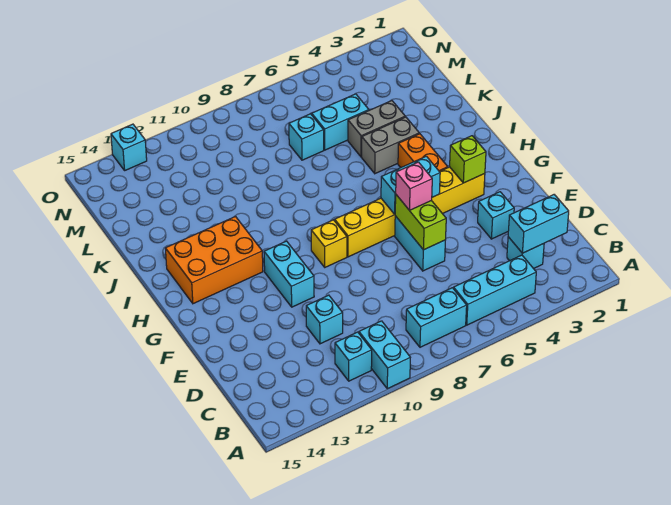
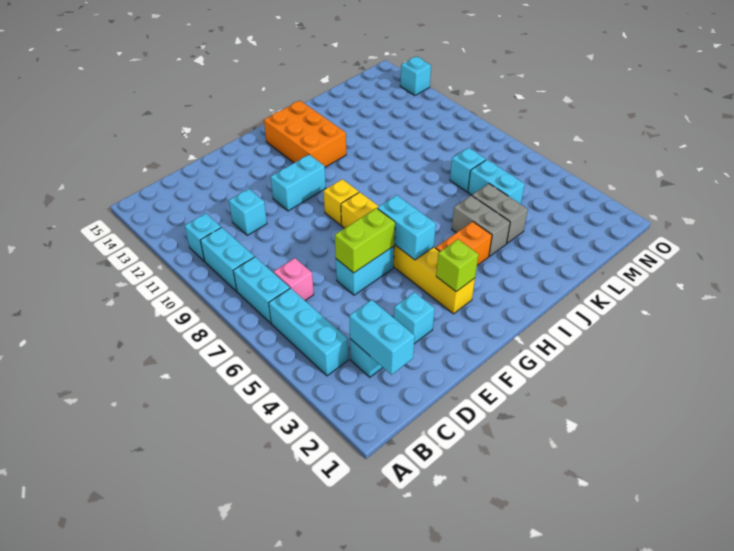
cyan brick A10:B10 level 1 -> cyan brick B9:B10 level 1
pink brick F6 level 3 -> pink brick C7 level 1

